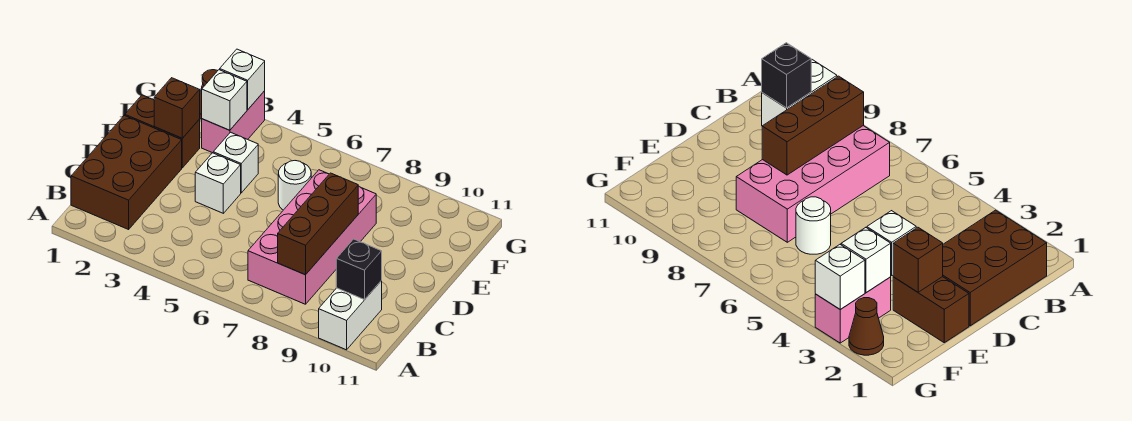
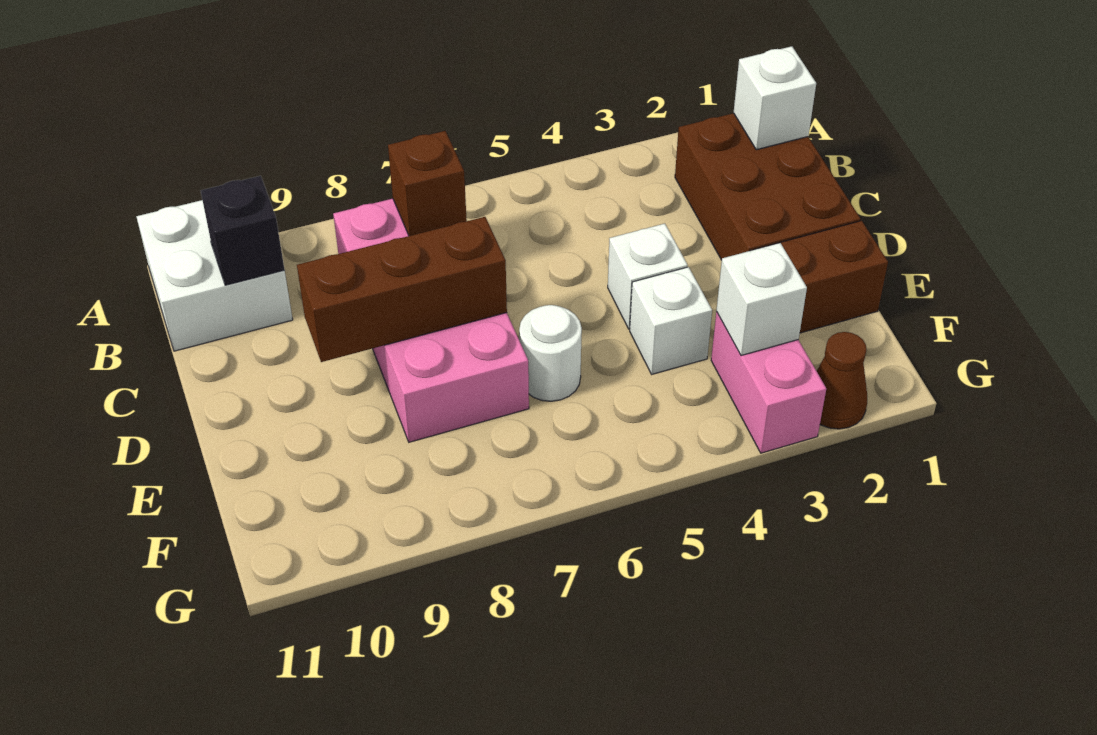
white brick A10:B10 level 1 -> white brick A10:B11 level 1
brown brick B8:D8 level 2 -> brown brick D7:D9 level 2
brown brick E2 level 2 -> brown brick B7 level 2
white brick G3 level 2 -> white brick B1 level 2

